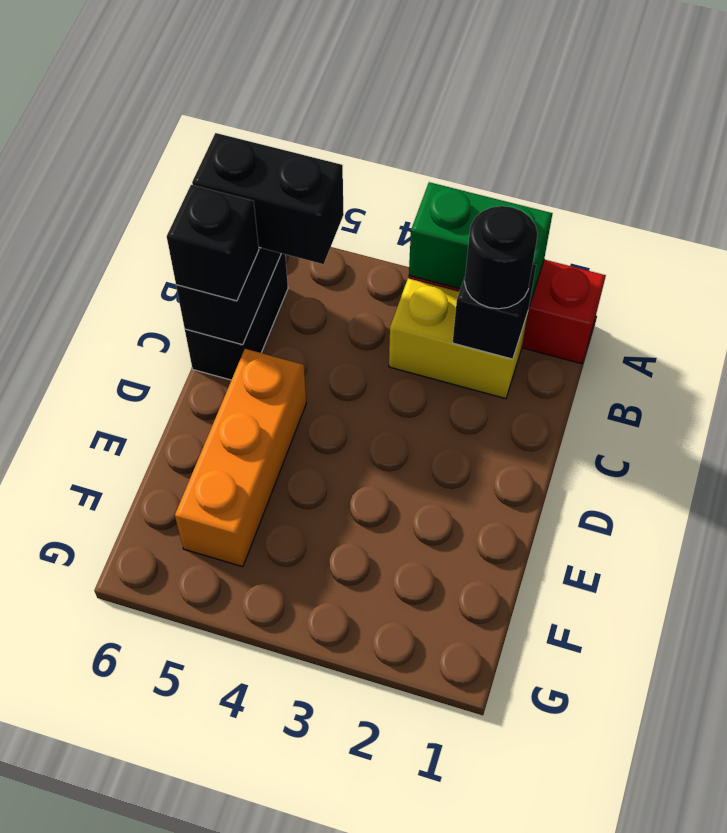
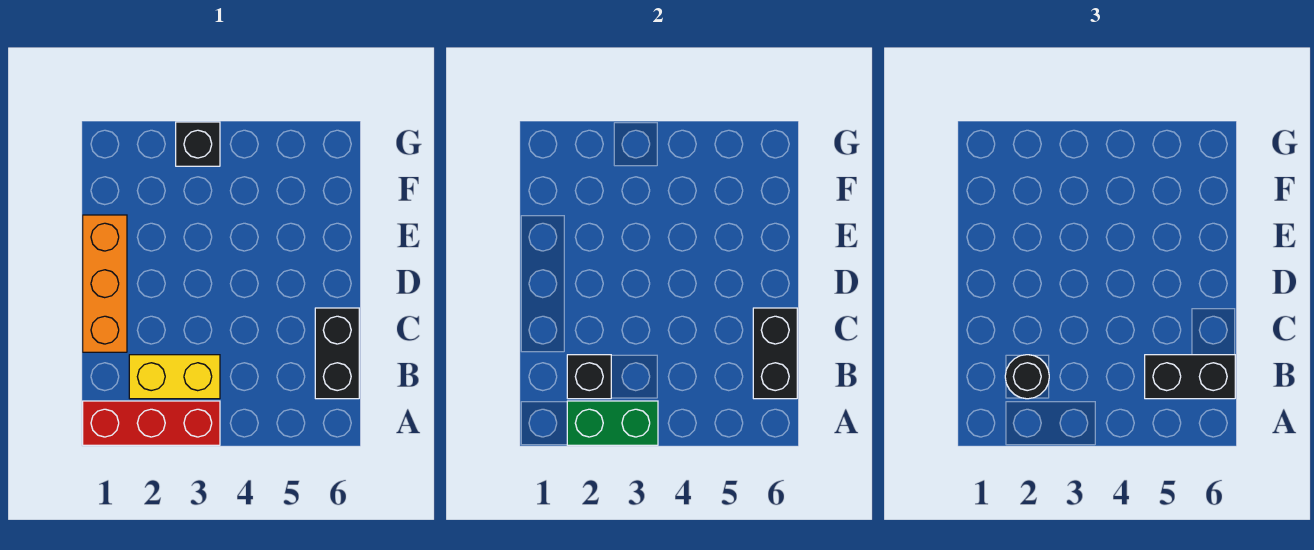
black brick C6 level 3 -> black brick G3 level 1
orange brick D5:F5 level 1 -> orange brick C1:E1 level 1

